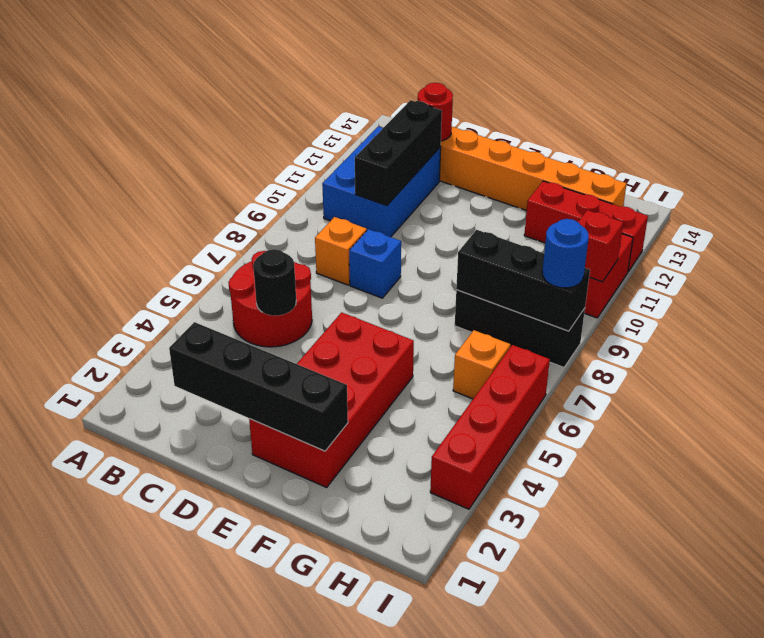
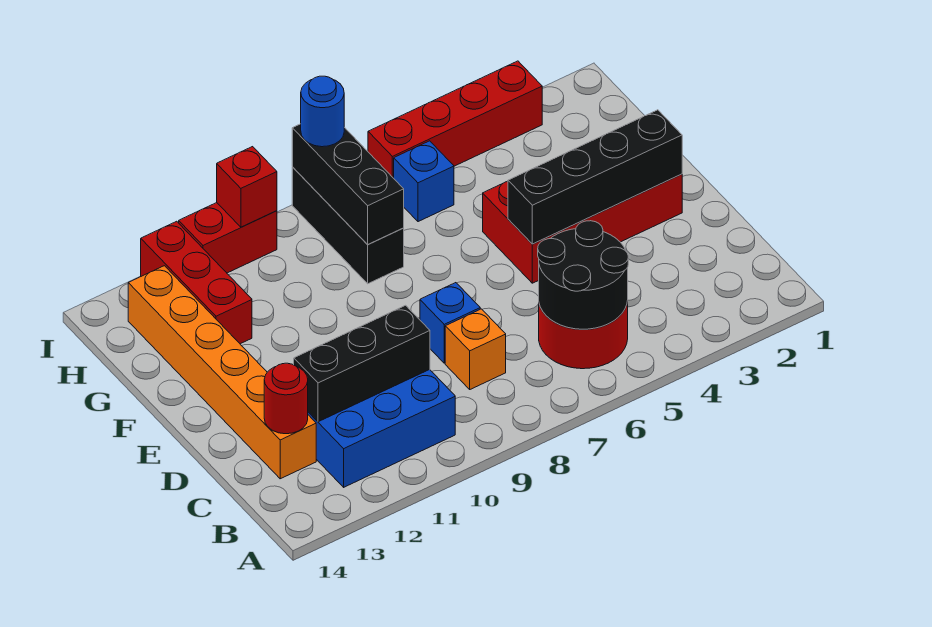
black brick C2:F2 level 2 -> black brick E2:E5 level 2
black round brick C5 level 2 -> black round brick B5:C6 level 2
orange brick H6 level 1 -> blue brick H6 level 1

